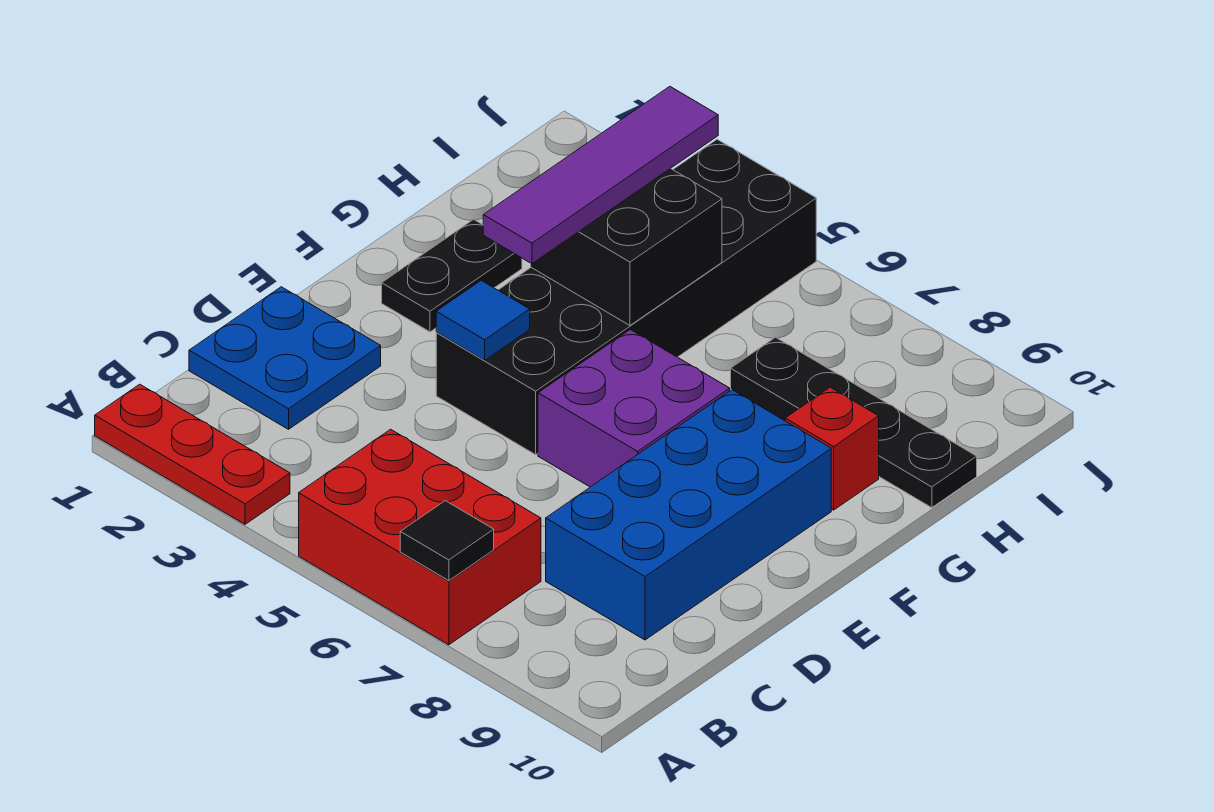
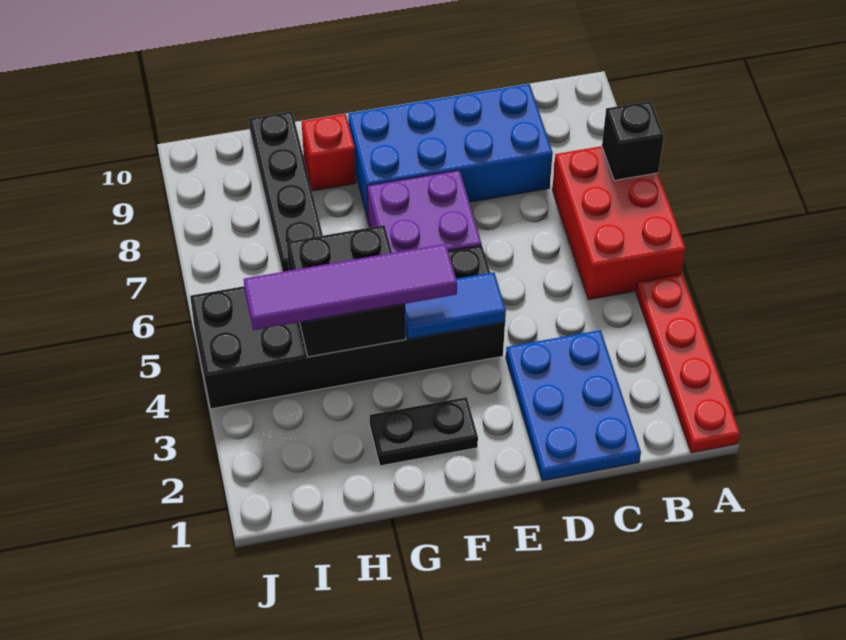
red plate A1:A3 level 1 -> red plate A1:A4 level 1
black tile A7 level 2 -> black brick A7 level 2
blue plate C1:D2 level 1 -> blue plate C1:D3 level 1
blue tile E4 level 2 -> blue tile E4:F4 level 2

